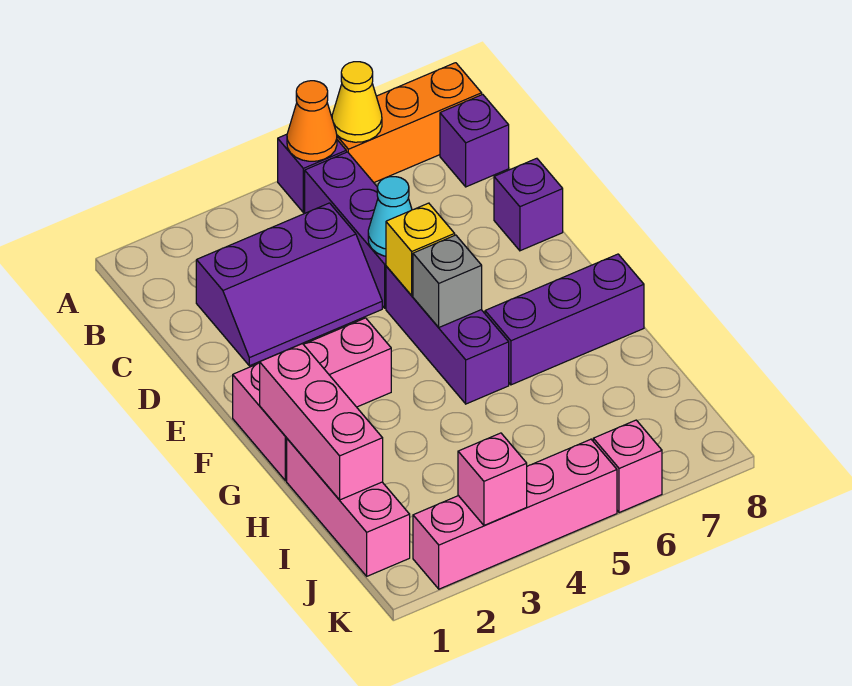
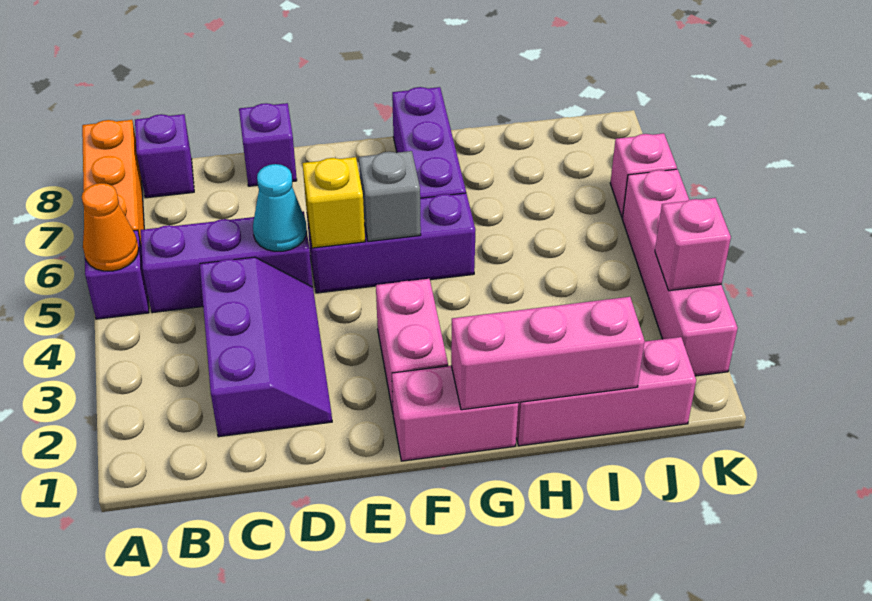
yellow cone A6 level 2 -> none

